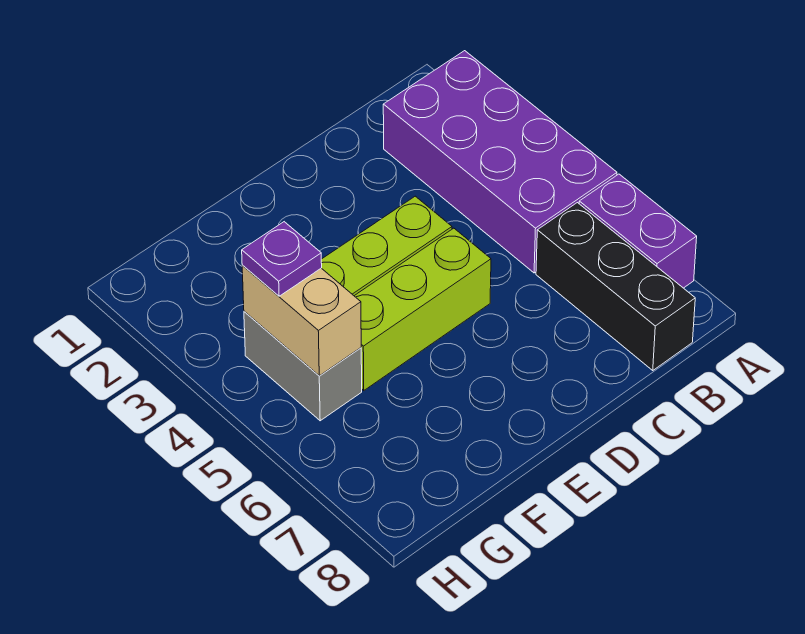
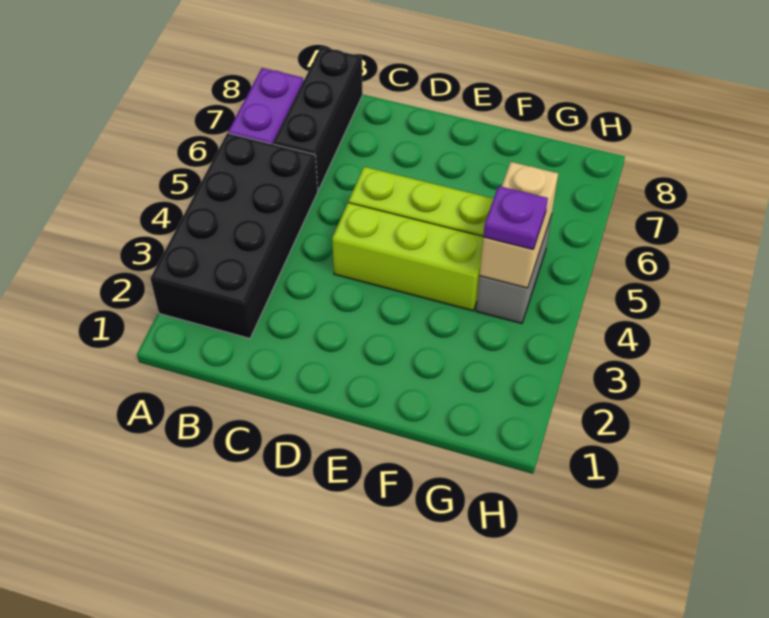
purple brick A2:B5 level 1 -> black brick A2:B5 level 1

